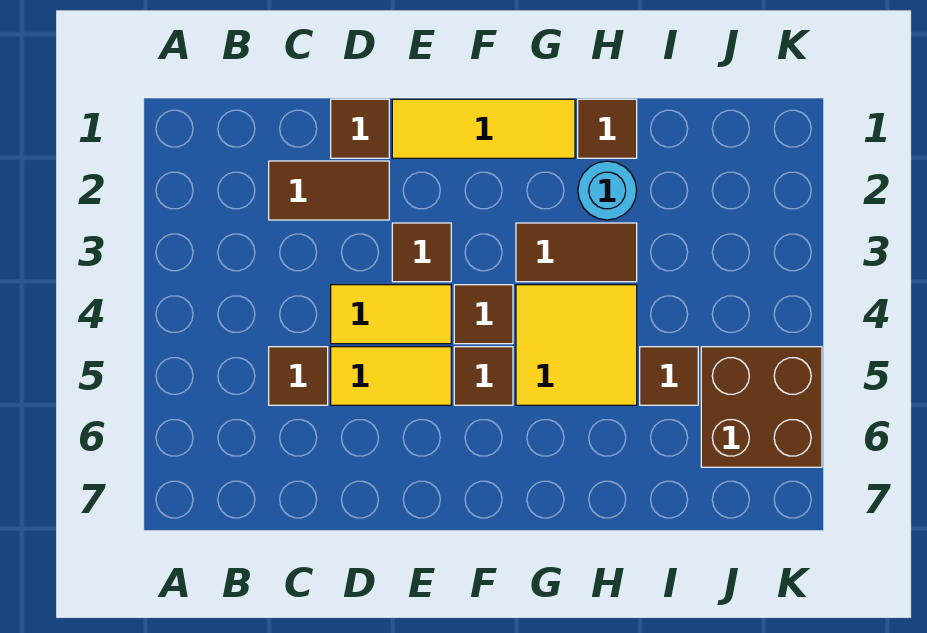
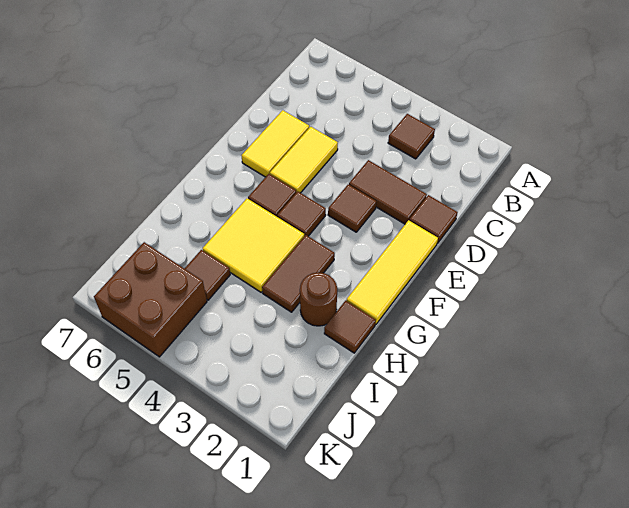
brown tile C2:D2 level 1 -> brown tile D2:D3 level 1
brown tile C5 level 1 -> brown tile B3 level 1
yellow tile D4:E4 level 1 -> yellow tile D6:E6 level 1
cyan round brick H2 level 1 -> brown round brick H2 level 1

